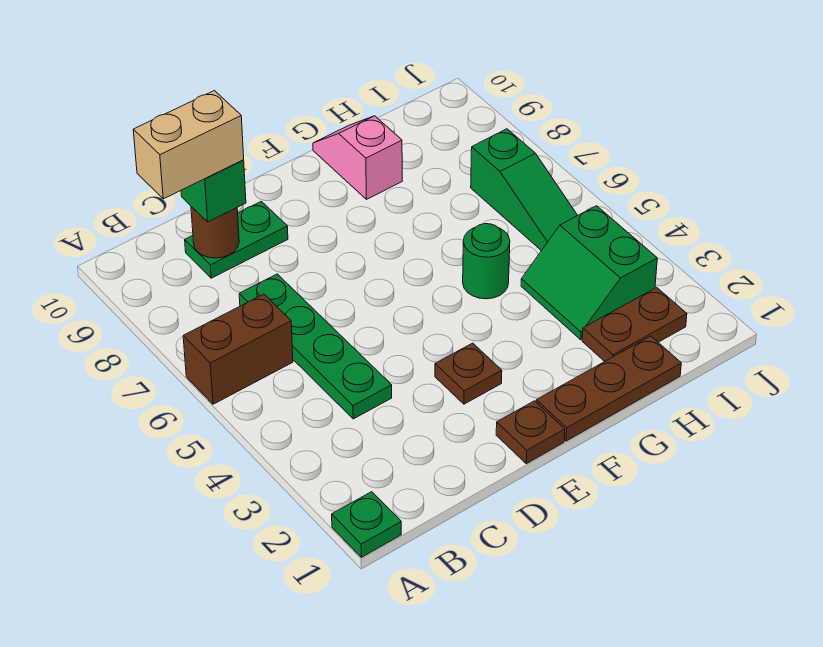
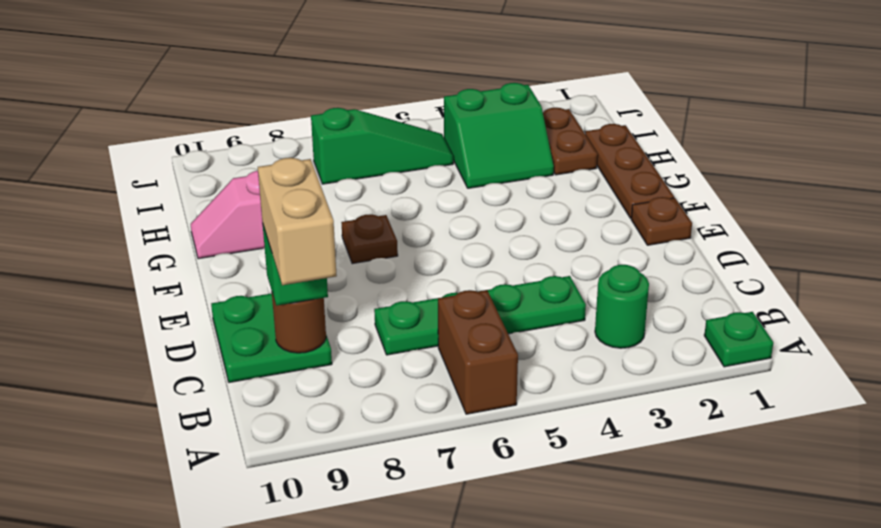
green plate C9:D9 level 1 -> green plate C9:D10 level 1
brown plate E3 level 1 -> brown plate F7 level 1
green round brick G5 level 1 -> green round brick B3 level 1

